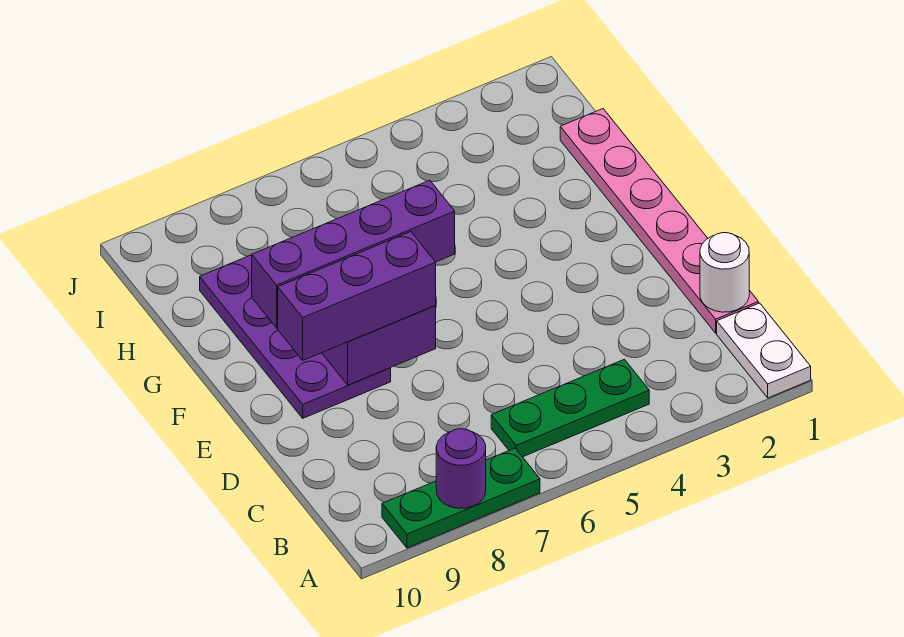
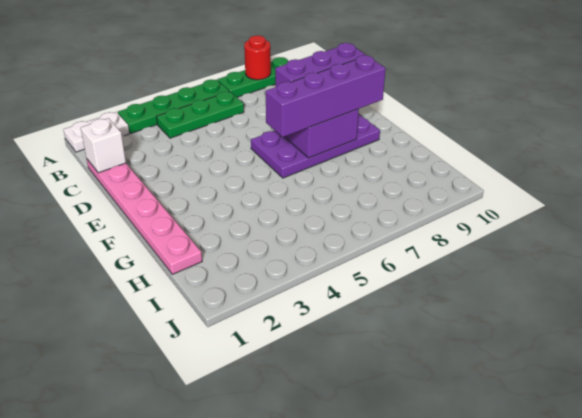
white plate A1:B1 level 1 -> white plate A1:A2 level 1
none -> green plate A3:A6 level 1
purple round brick A8 level 2 -> red round brick A8 level 2
white round brick C1 level 2 -> white brick C1 level 2
purple plate E8:H9 level 1 -> purple plate E6:F9 level 1

